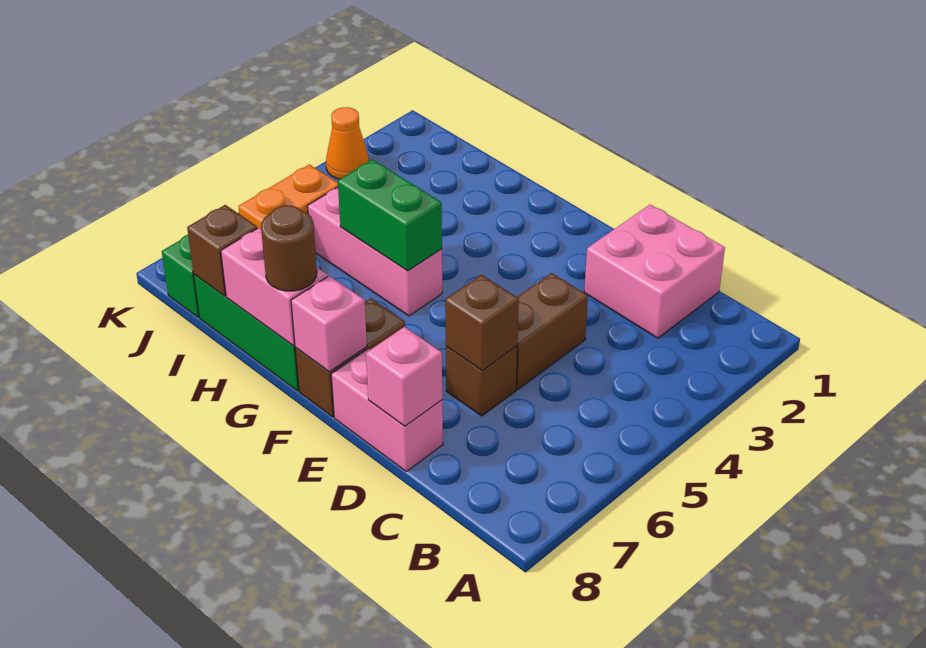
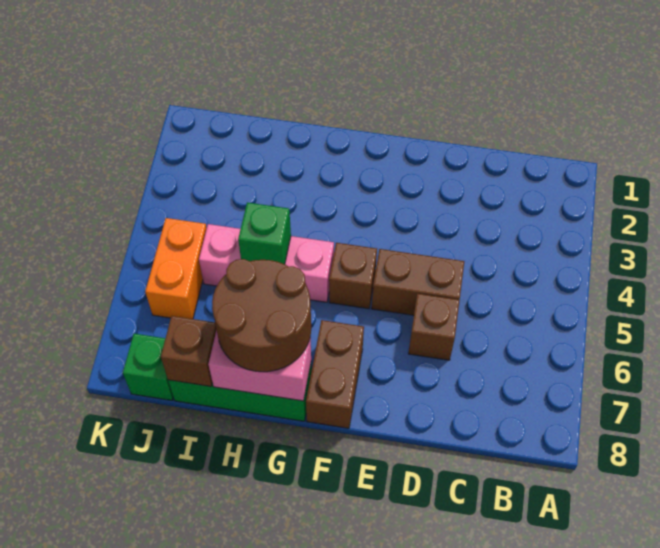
pink brick C1:D2 level 1 -> none
brown brick D4:D5 level 1 -> brown brick D5:E5 level 1
brown brick D6 level 2 -> brown brick F5 level 1
pink brick D8:E8 level 1 -> none
pink brick D8 level 2 -> none
pink brick F8 level 2 -> none
green brick G5:H5 level 2 -> green brick H5 level 2
brown round brick G8 level 3 -> brown round brick G7:H8 level 3
orange cone K3 level 1 -> none

